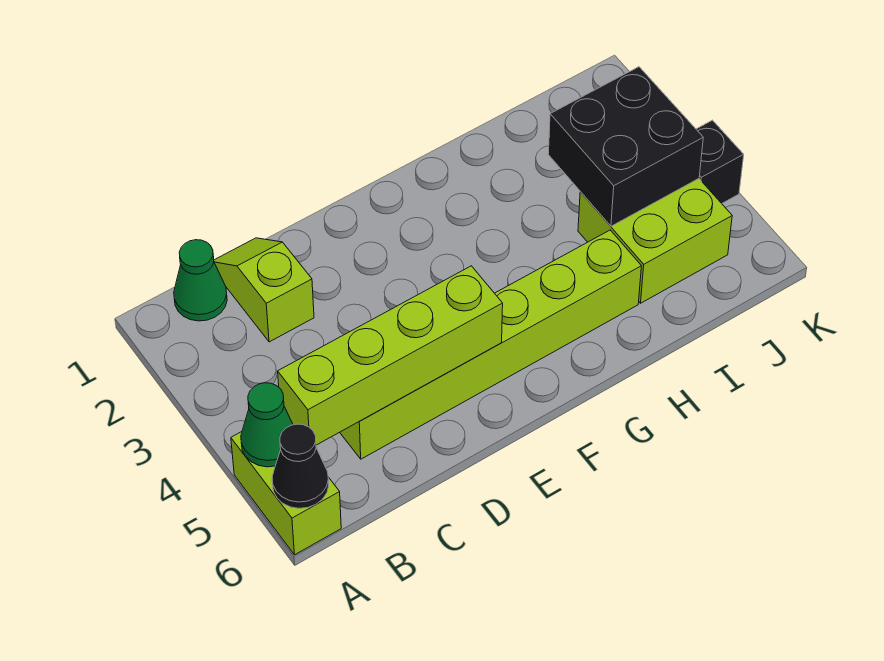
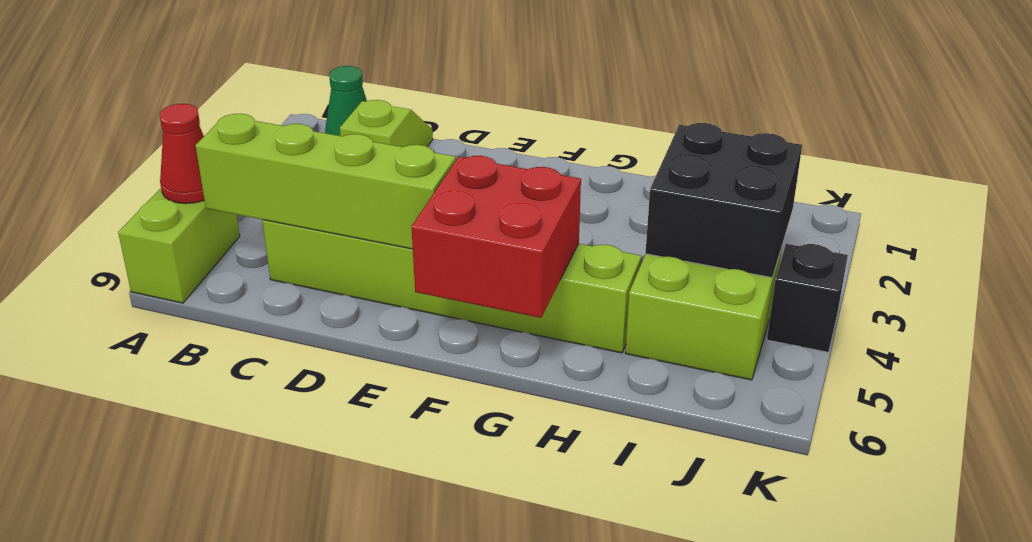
green cone A5 level 2 -> red cone A5 level 2
black cone A6 level 2 -> none
none -> red brick F5:G6 level 2

